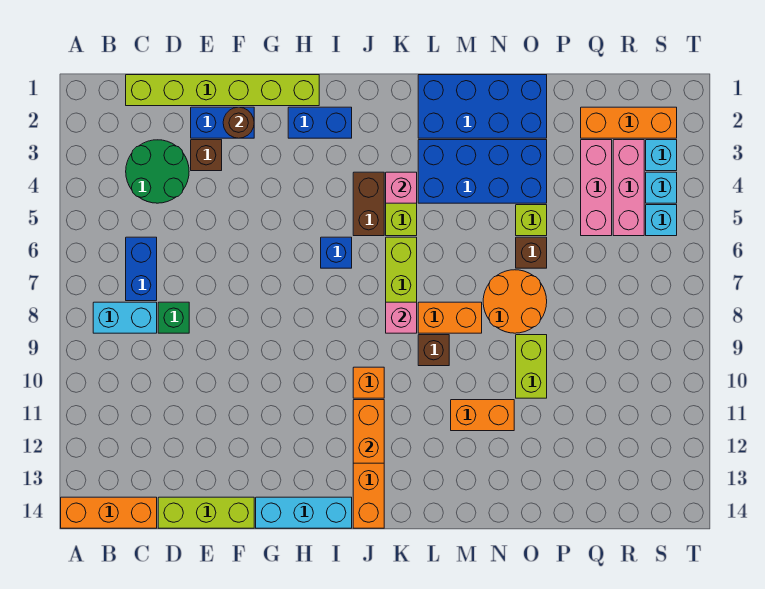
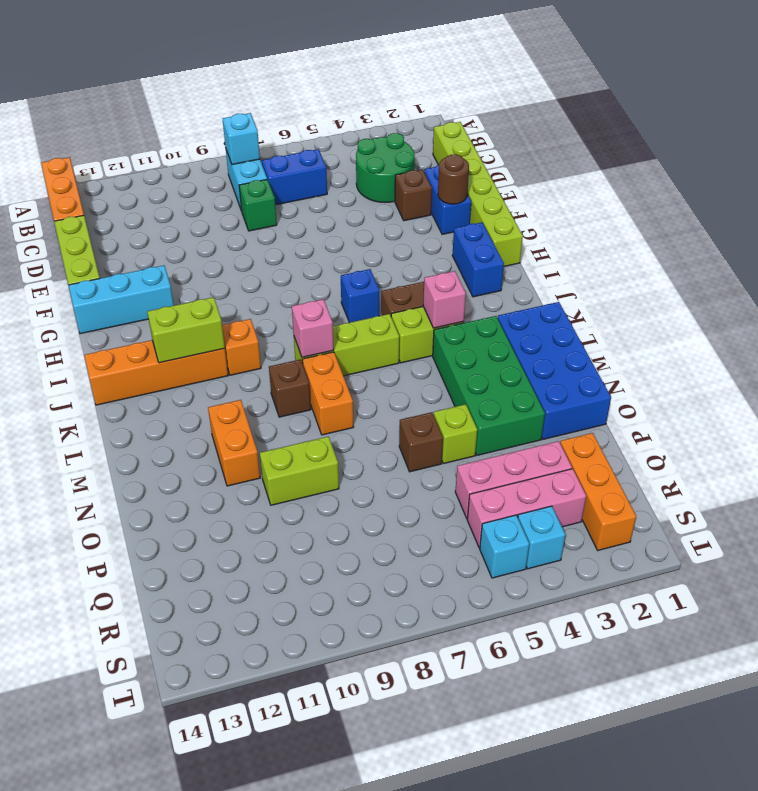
cyan brick G14:I14 level 1 -> cyan brick G12:G14 level 1
orange brick J11:J12 level 2 -> lime brick J11:J12 level 2
blue brick L3:O4 level 1 -> green brick L3:O4 level 1
orange round brick N7:O8 level 1 -> none
cyan brick S3 level 1 -> cyan brick B8 level 2

